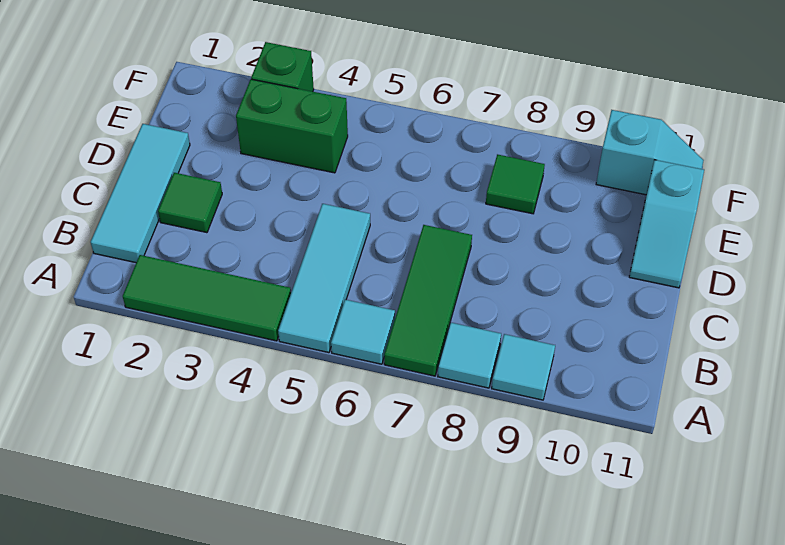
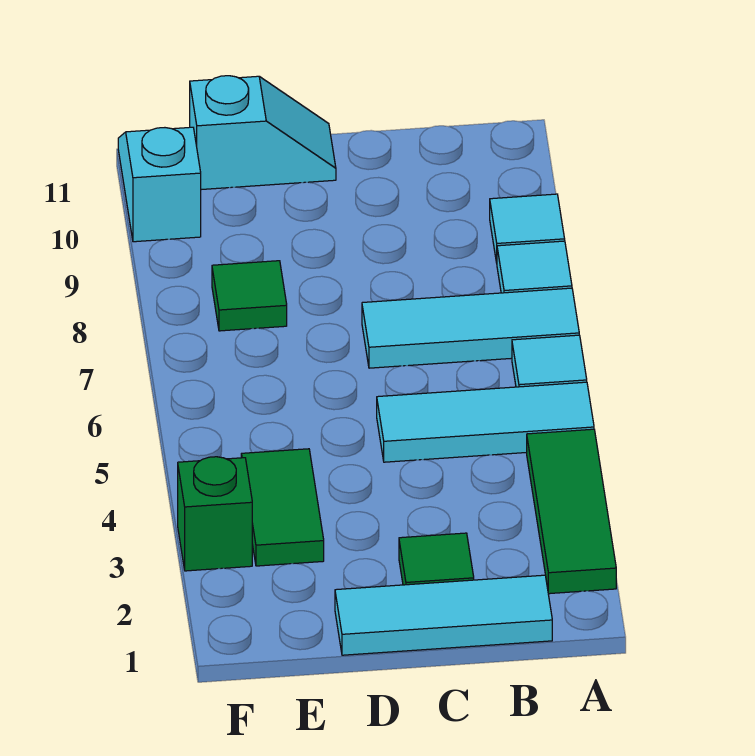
green tile A7:C7 level 1 -> cyan tile A7:C7 level 1
green brick E3:E4 level 1 -> green tile E3:E4 level 1

